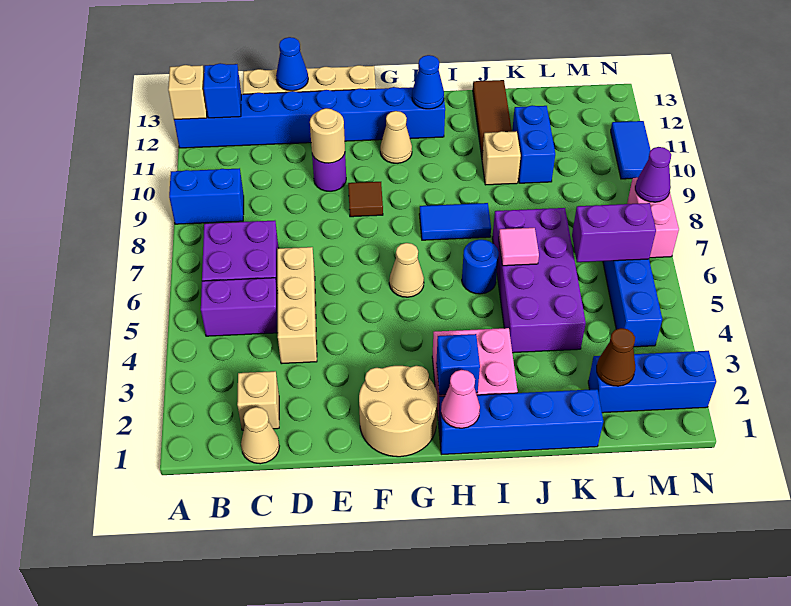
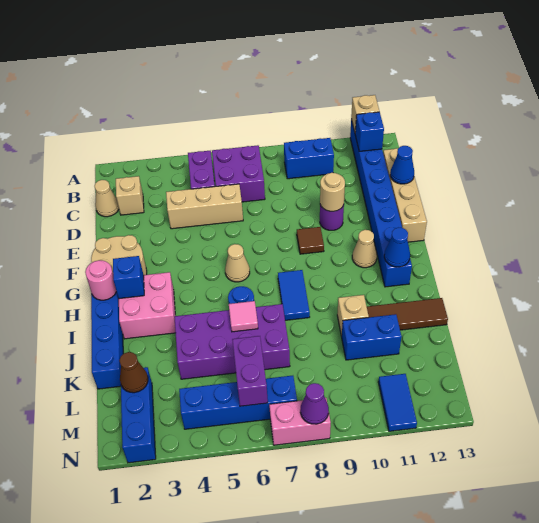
blue brick A9:B9 level 1 -> blue brick B9:B10 level 1
pink cone H1 level 2 -> pink round brick H1 level 2
blue tile N10:N11 level 1 -> blue tile M11:N11 level 1

